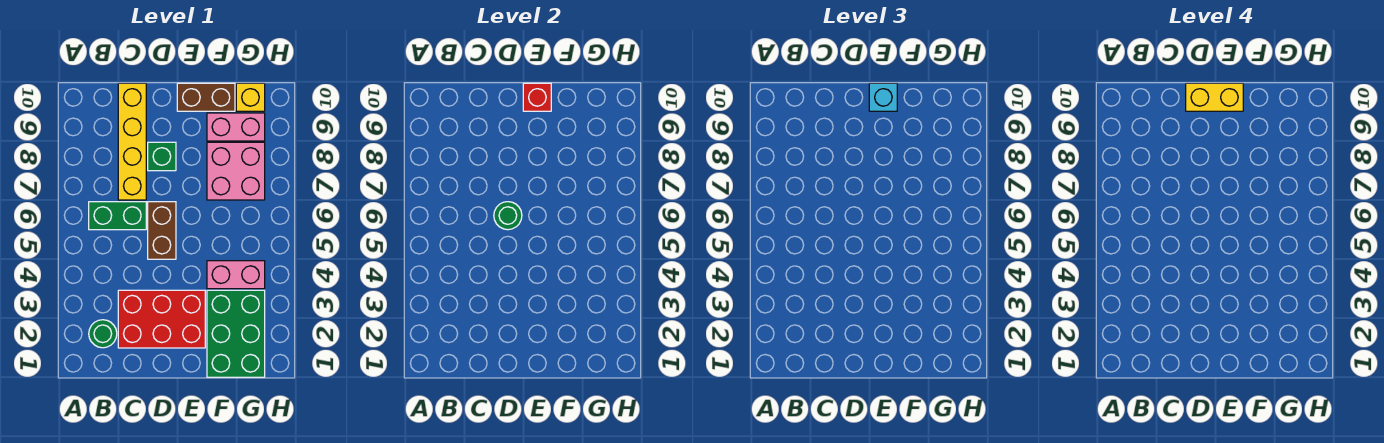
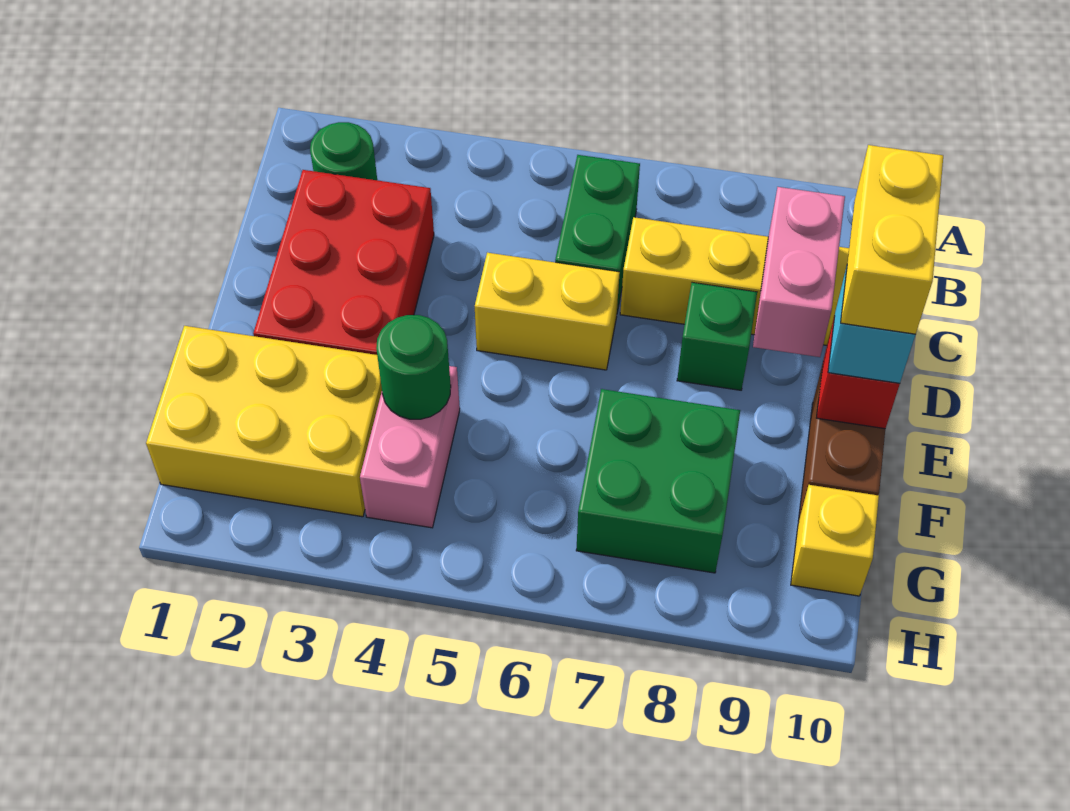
brown brick D5:D6 level 1 -> yellow brick D5:D6 level 1
green round brick D6 level 2 -> green round brick F4 level 2
green brick F1:G3 level 1 -> yellow brick F1:G3 level 1
pink brick F7:G8 level 1 -> green brick F7:G8 level 1
pink brick F9:G9 level 1 -> pink brick C9:D9 level 2

